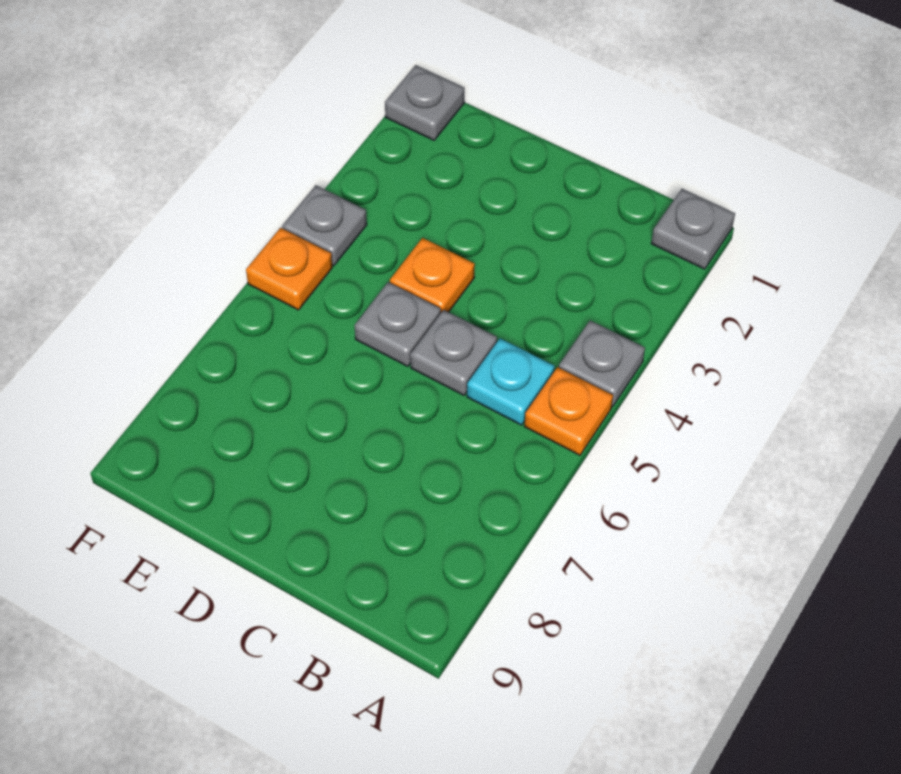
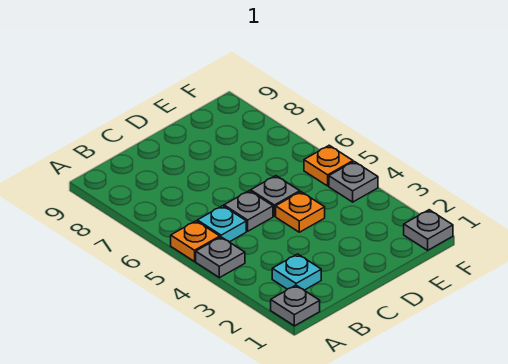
none -> cyan plate B2 level 1

